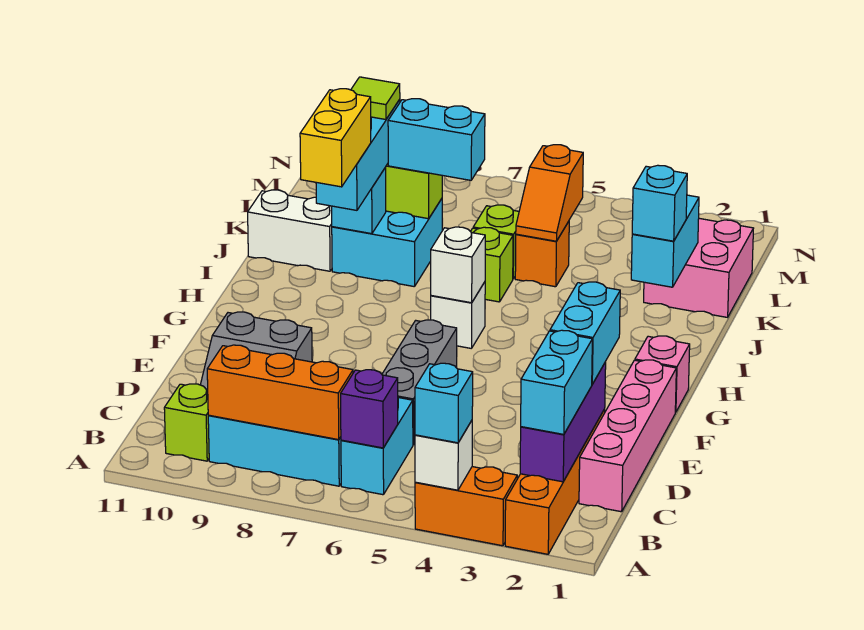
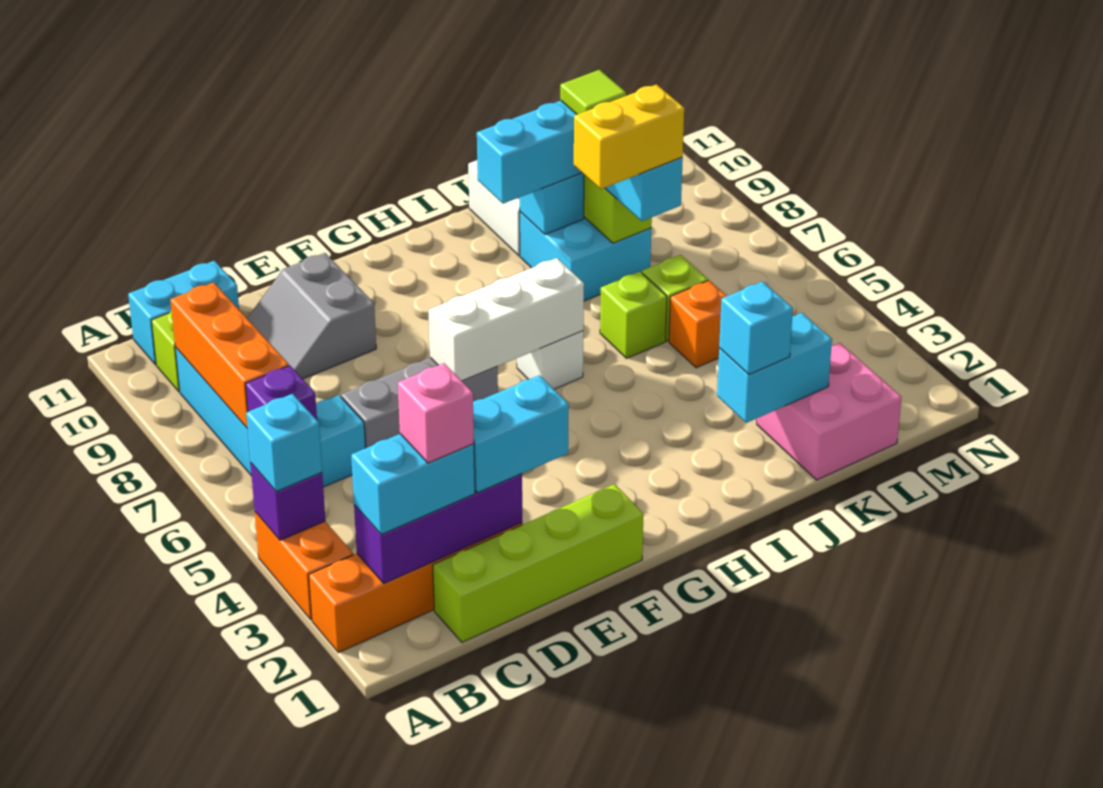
white brick A4 level 2 -> purple brick A4 level 2
none -> cyan brick B11:C11 level 1
pink brick C1:F1 level 1 -> lime brick C1:F1 level 1
pink brick G1 level 1 -> pink brick C2 level 4
white brick H6 level 2 -> white brick F6:H6 level 2
yellow brick H9:I9 level 4 -> yellow brick J7:K7 level 4
orange slope K5:L5 level 2 top L -> none

